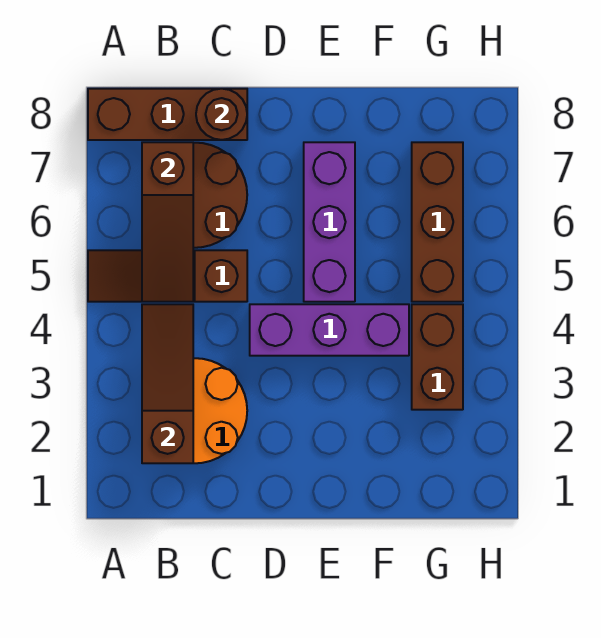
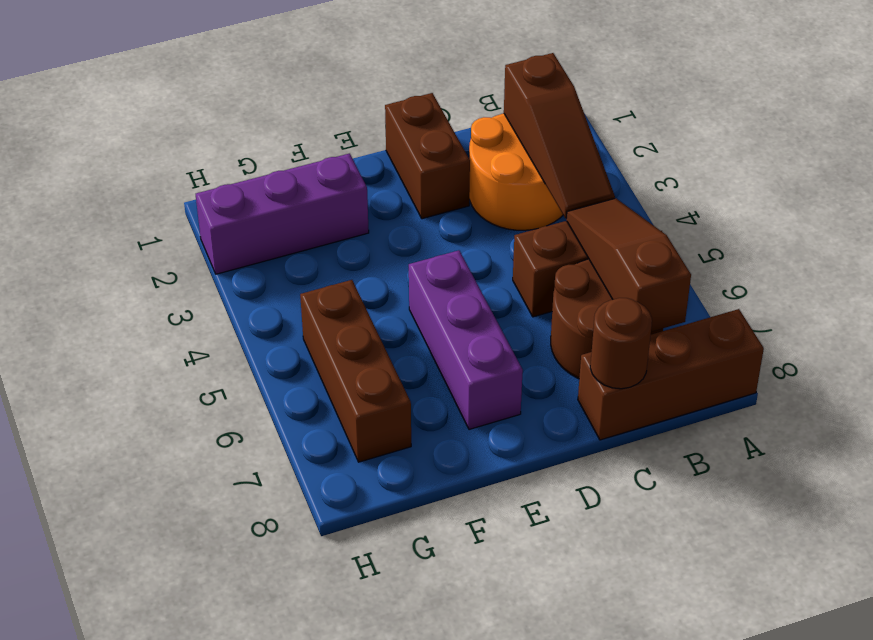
purple brick D4:F4 level 1 -> purple brick F2:H2 level 1
brown brick G3:G4 level 1 -> brown brick D1:D2 level 1

